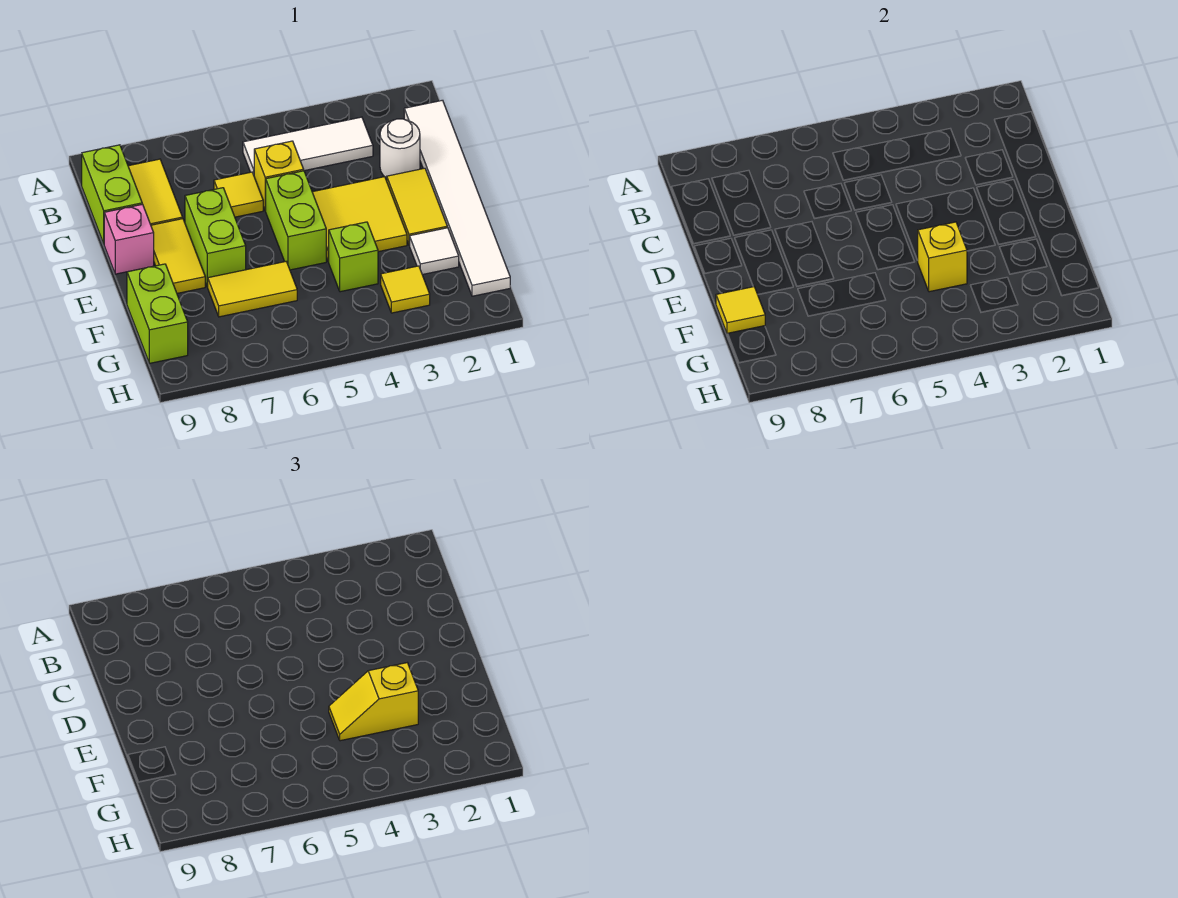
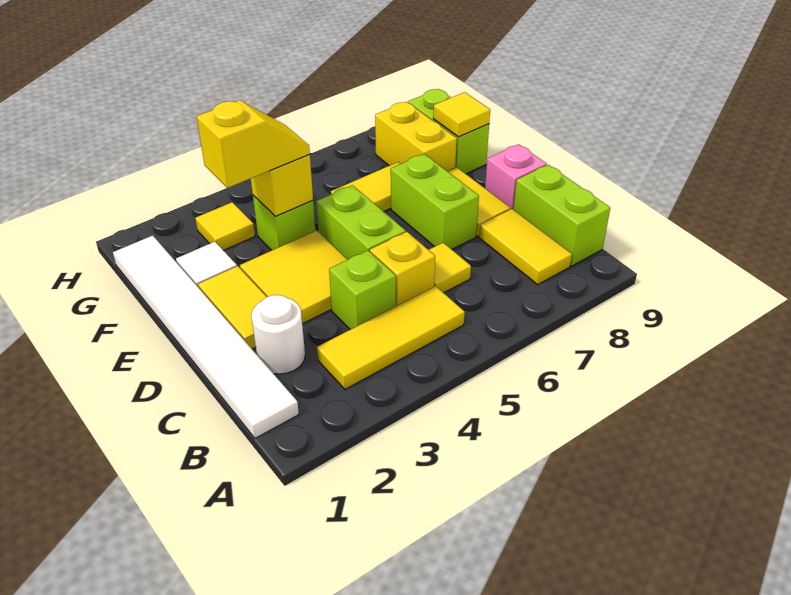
white tile B3:B5 level 1 -> yellow tile B3:B5 level 1
none -> lime brick C4 level 1
none -> yellow brick F8:G8 level 1

